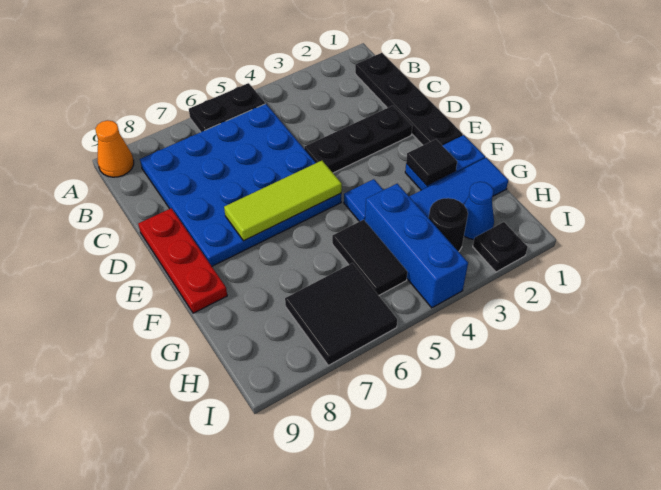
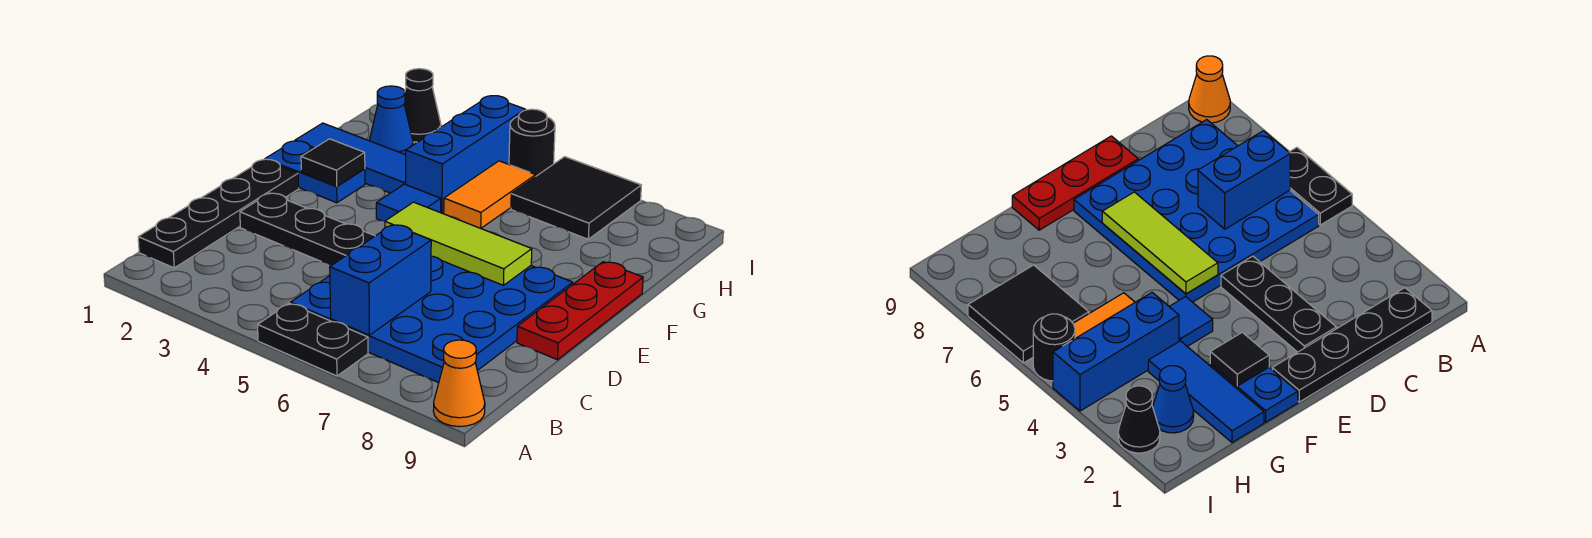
none -> blue brick B6:C6 level 2
black tile G5:H5 level 1 -> orange tile G5:H5 level 1
black round brick H3 level 1 -> black round brick I5 level 1
black plate I2 level 1 -> black cone I2 level 1

